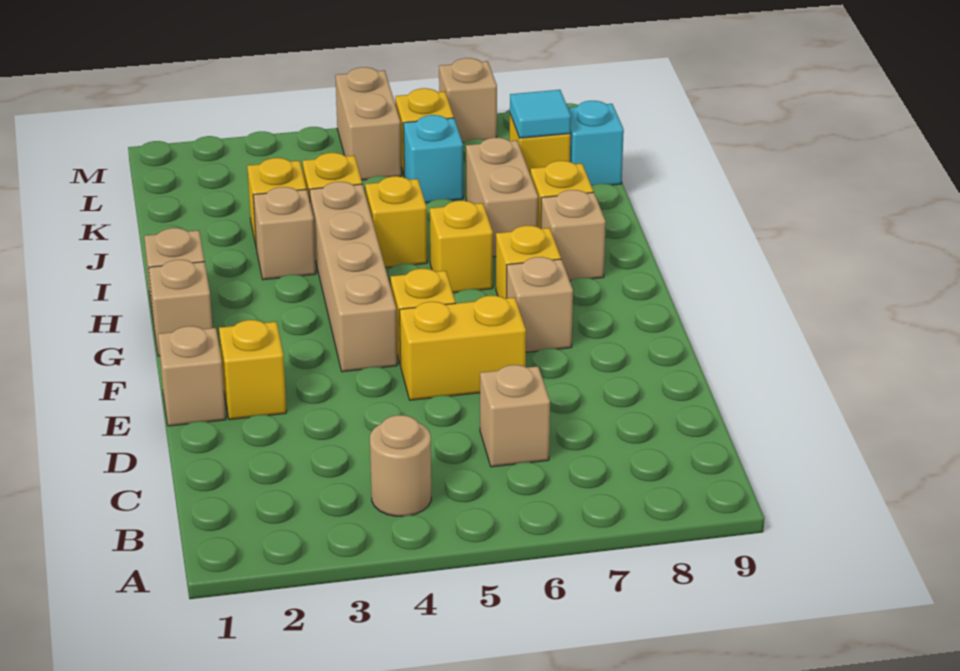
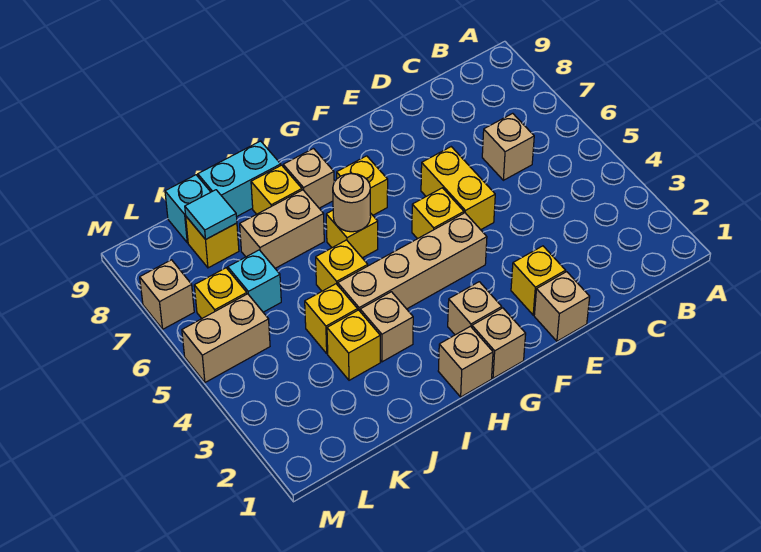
tan round brick B4 level 1 -> tan round brick H6 level 2
tan brick F7 level 1 -> tan brick G2 level 1
none -> cyan brick I9:J9 level 1

